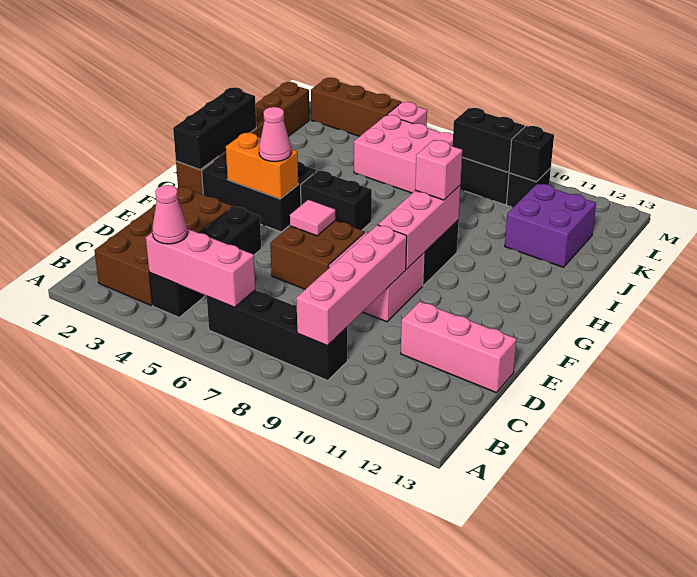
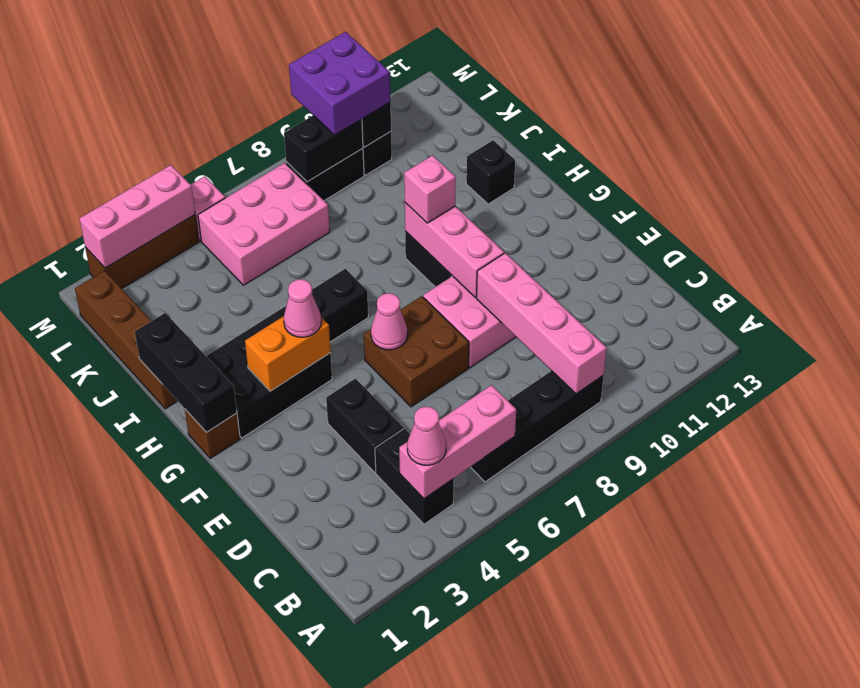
brown brick B2:E3 level 1 -> none
pink brick D11:D13 level 1 -> pink brick M2:M4 level 2
pink tile F6 level 2 -> pink cone F6 level 2
none -> black brick I12 level 1
purple brick J11:K12 level 1 -> purple brick L9:M10 level 3

